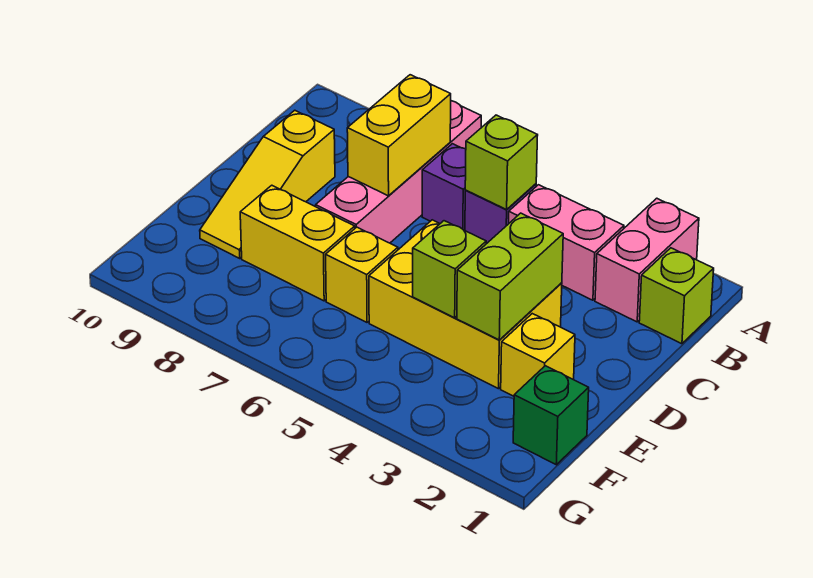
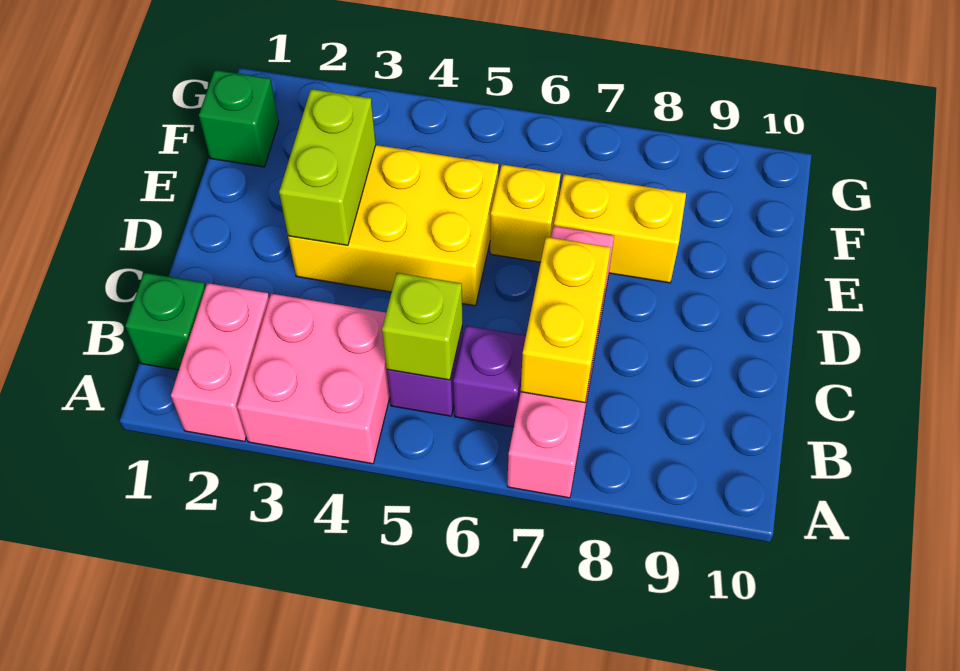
lime brick B1 level 1 -> green brick B1 level 1
pink brick B3:B4 level 1 -> pink brick A3:B4 level 1
yellow slope C9:E9 level 1 top C -> none
yellow brick E2 level 1 -> none
lime brick E4 level 2 -> none

